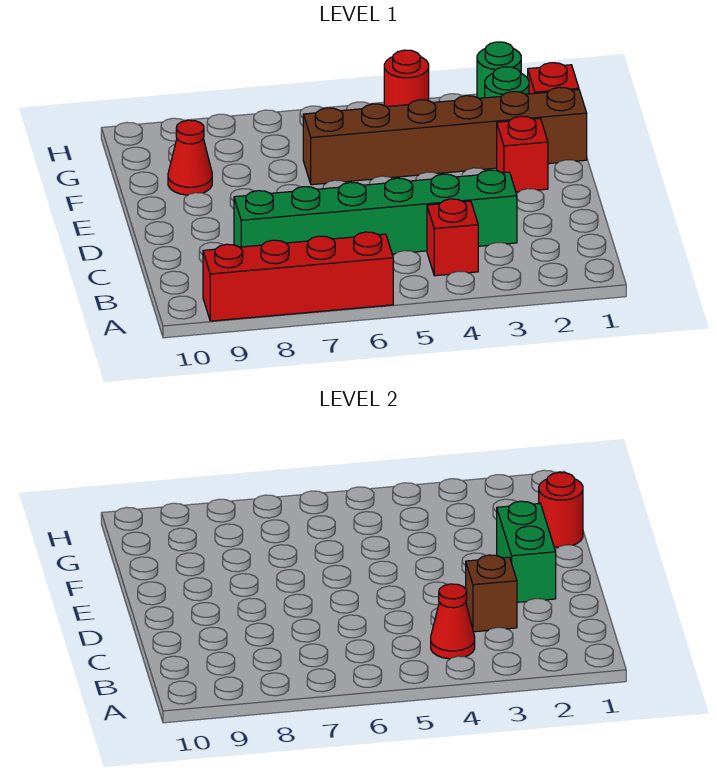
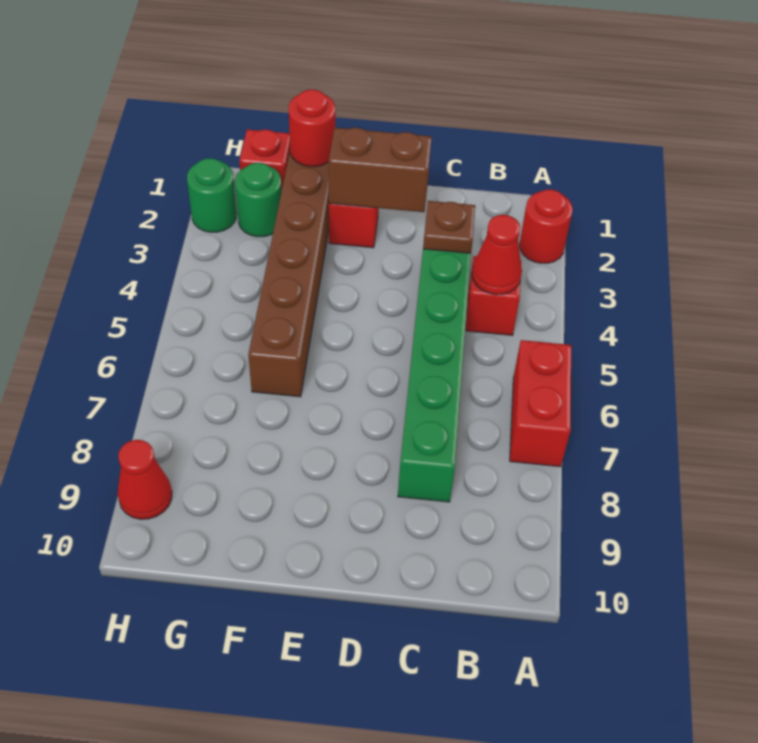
red brick A6:A9 level 1 -> red brick A6:A7 level 1
brown brick C3 level 2 -> brown plate C3 level 2
green brick D2:E2 level 2 -> brown brick D2:E2 level 2
red cone F9 level 1 -> red cone H9 level 1
red round brick H4 level 1 -> red round brick A2 level 1

